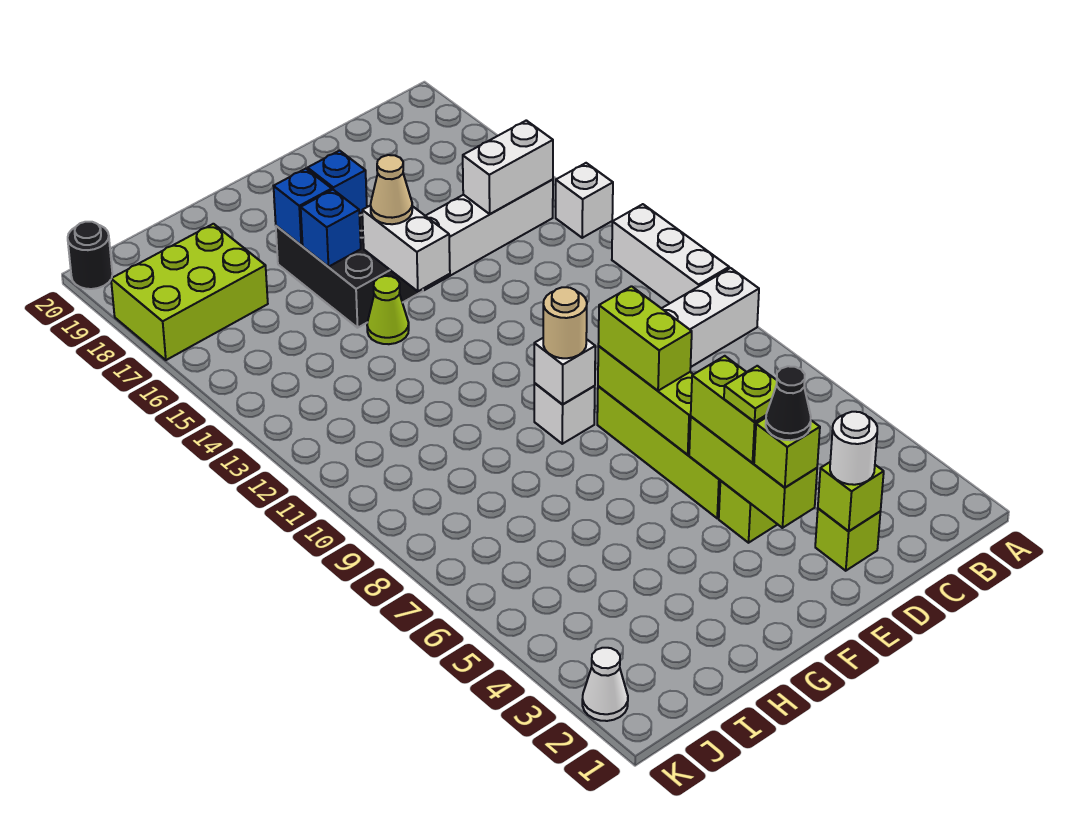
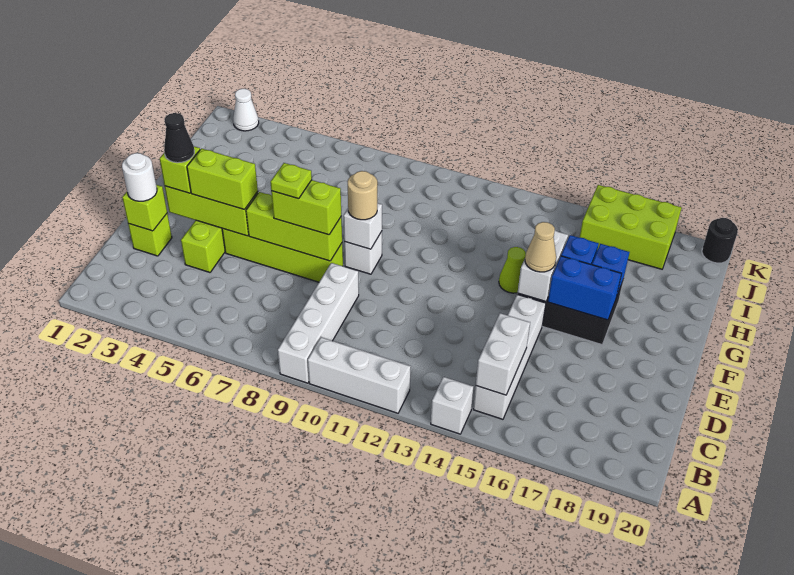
lime plate E4 level 4 -> lime plate E7 level 4
white brick F14:F15 level 2 -> white brick F15:G15 level 2
blue brick F17 level 2 -> blue brick F16:F17 level 2
lime brick I17:K18 level 1 -> lime brick J16:K18 level 1

